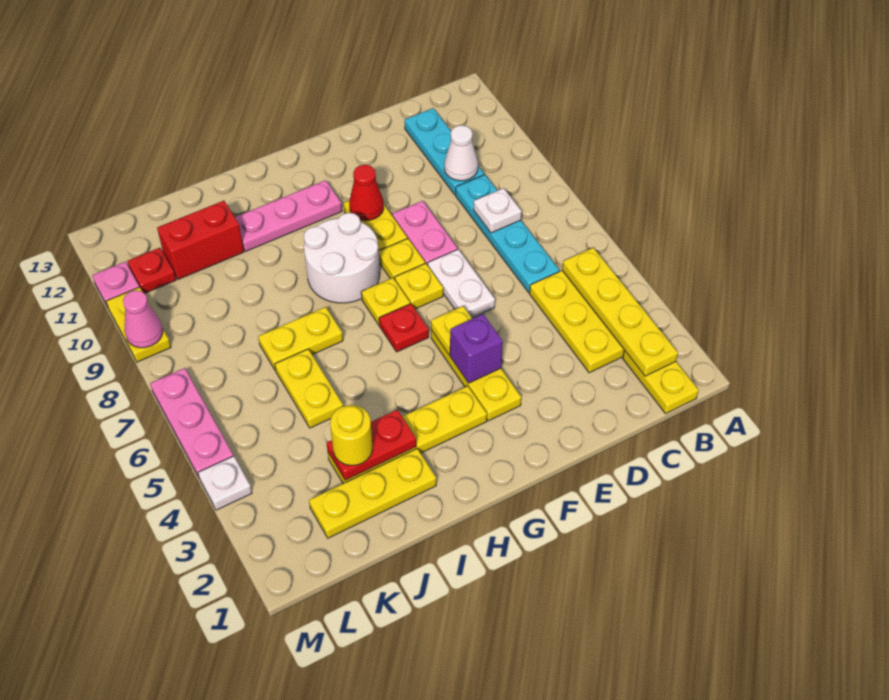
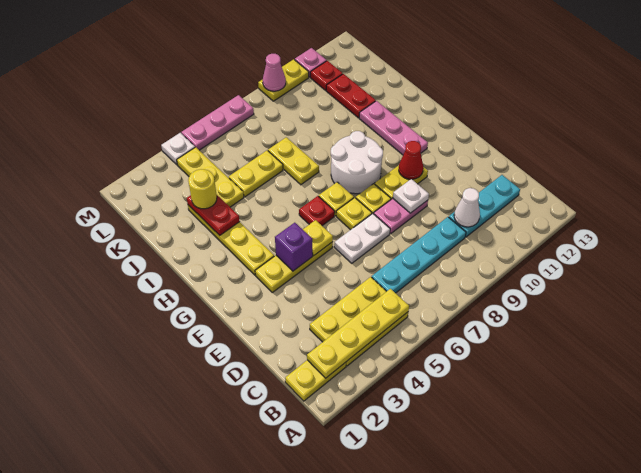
white plate C8 level 2 -> white plate E9 level 2
yellow plate I2:K2 level 1 -> yellow plate J4:L4 level 1
red brick J11:K11 level 1 -> red plate J11:K11 level 1

